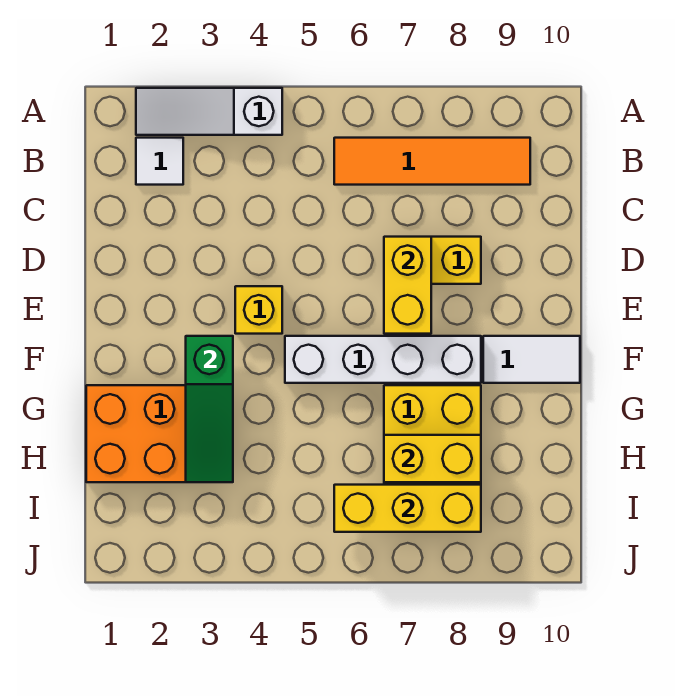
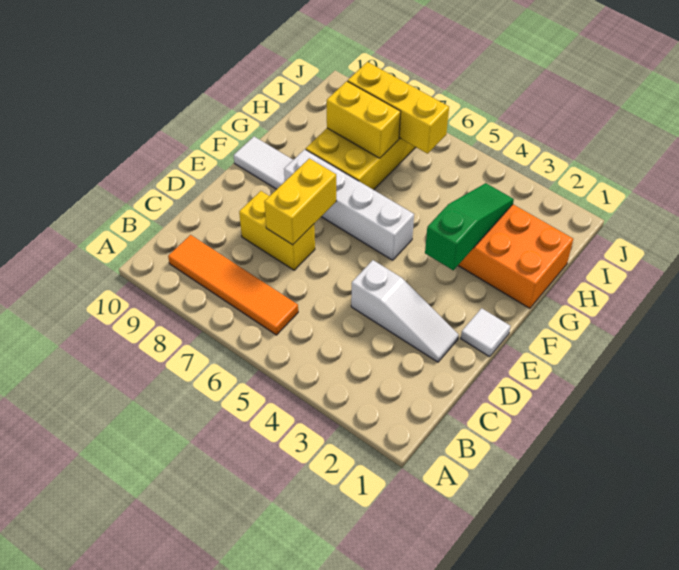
white slope A2:A4 level 1 top 4 -> white slope D2:D4 level 1 top 4
white tile B2 level 1 -> white tile E1 level 1
yellow brick E4 level 1 -> none

